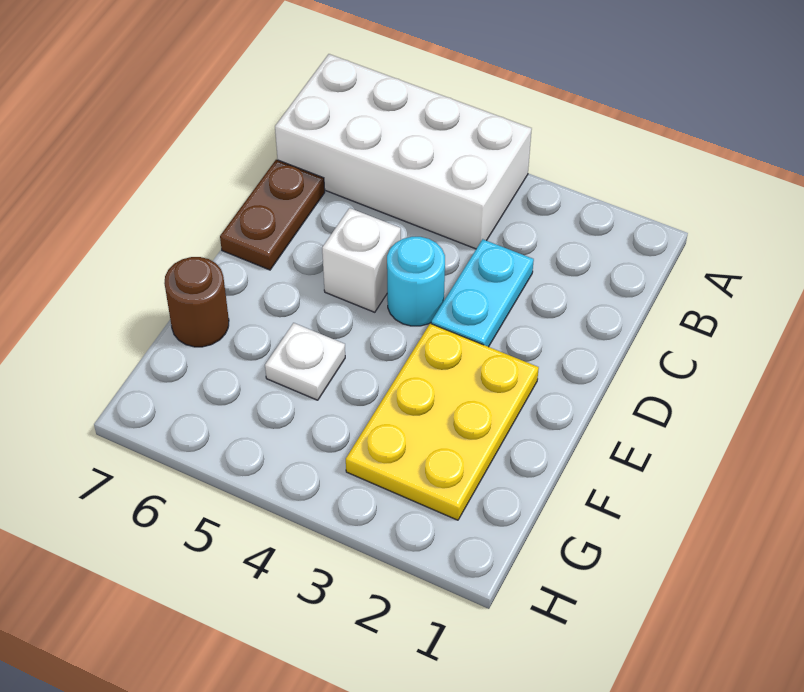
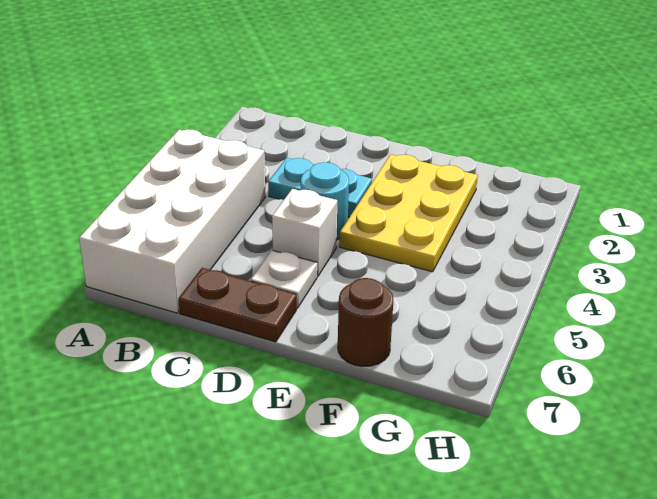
yellow plate E2:G3 level 1 -> yellow plate E2:F4 level 1
white plate F5 level 1 -> white plate D6 level 1

